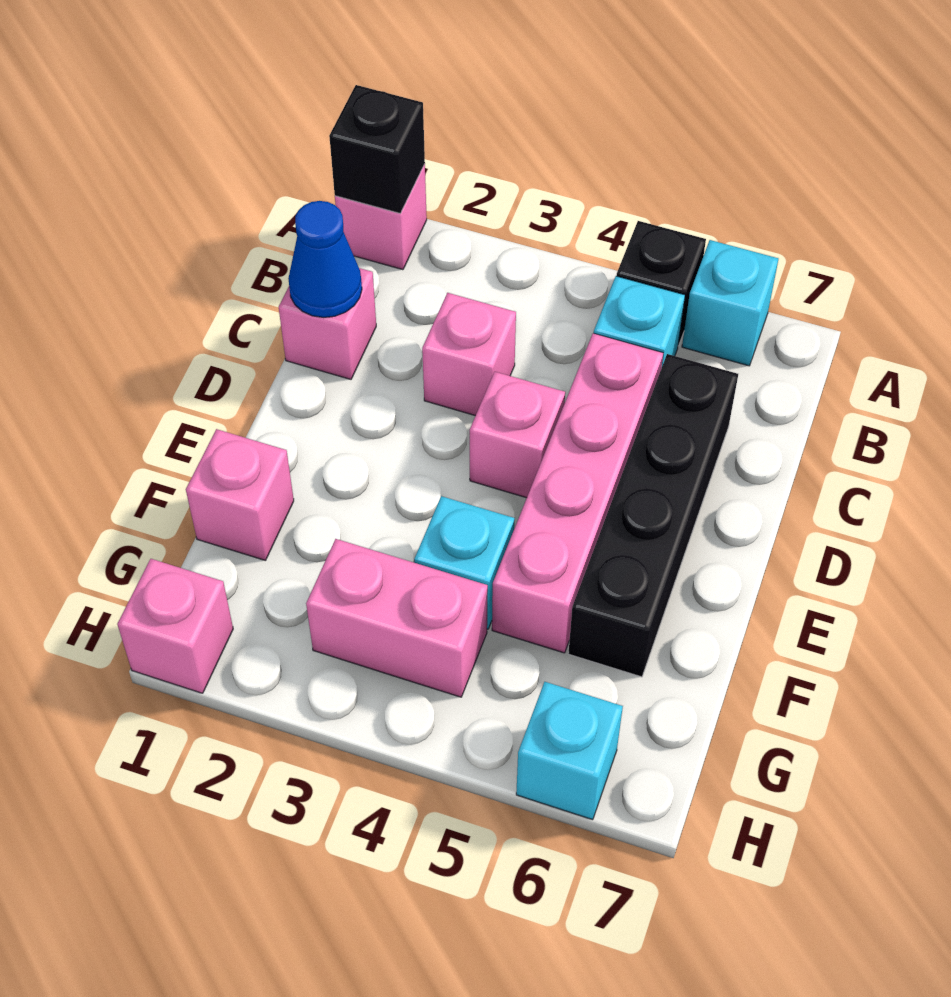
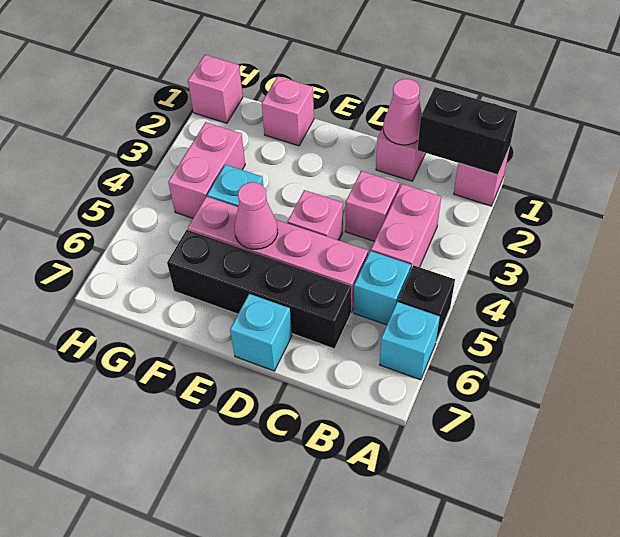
black brick A1 level 2 -> black brick A1:B1 level 2
none -> pink brick B3:B4 level 1
blue cone C1 level 2 -> pink cone C1 level 2
none -> pink cone E5 level 2
cyan brick H6 level 1 -> cyan brick D7 level 1

